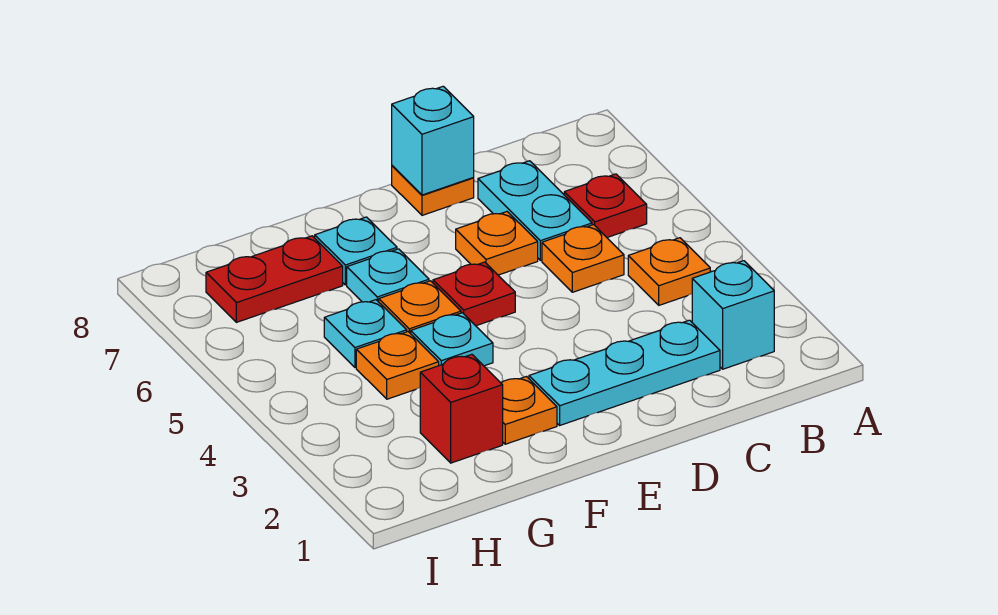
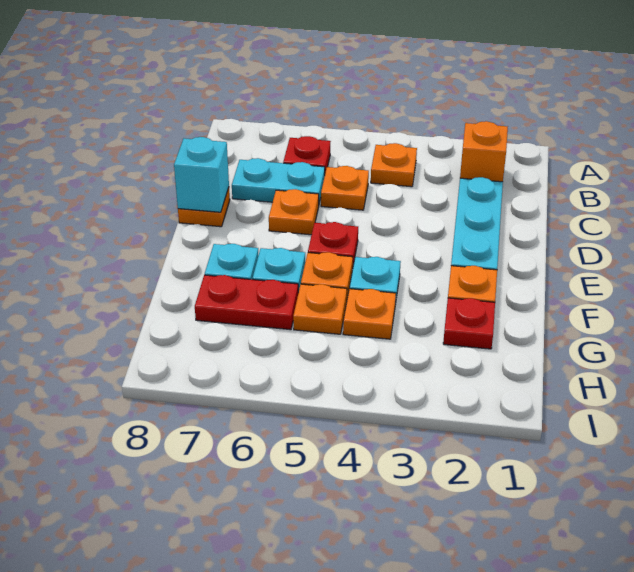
cyan brick B2 level 1 -> orange brick B2 level 1
red brick G2 level 1 -> red plate G2 level 1
cyan plate G5 level 1 -> orange plate G5 level 1
red plate G7:H7 level 1 -> red plate G6:G7 level 1

